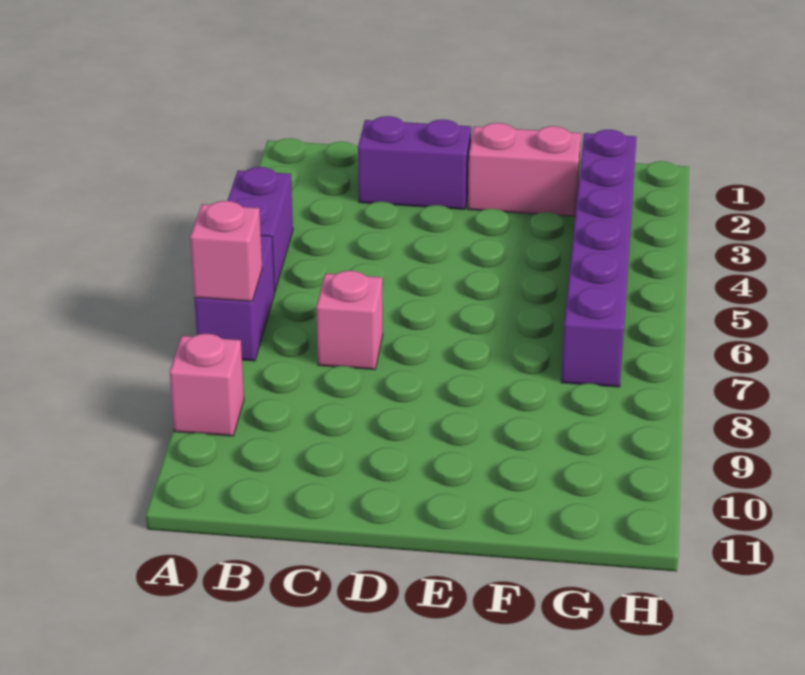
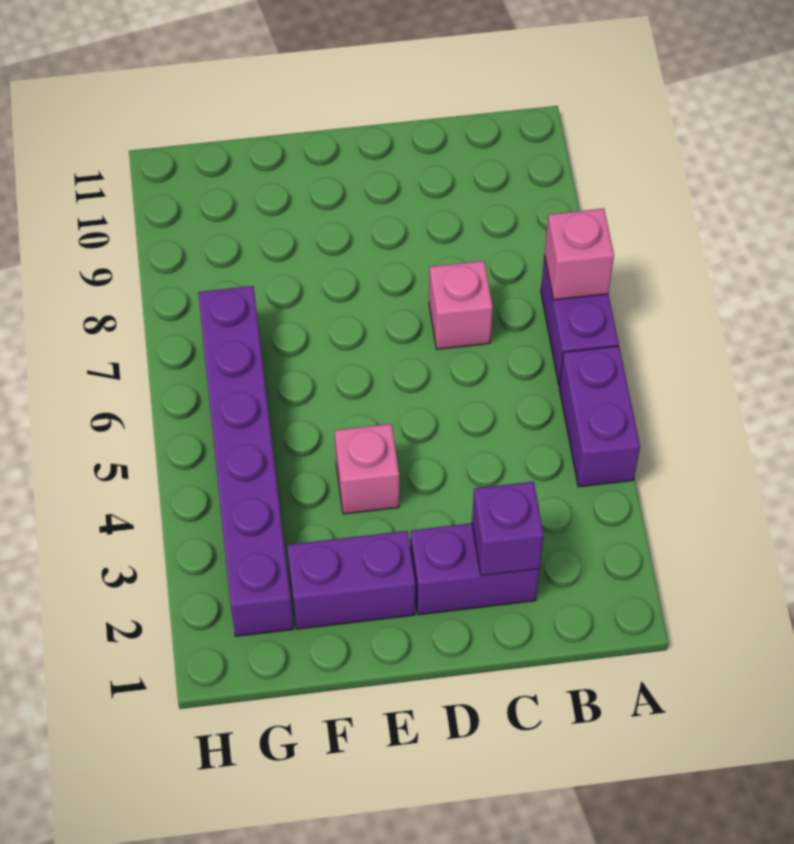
pink brick A9 level 1 -> pink brick E4 level 1
none -> purple brick C2 level 2
pink brick E2:F2 level 1 -> purple brick E2:F2 level 1

